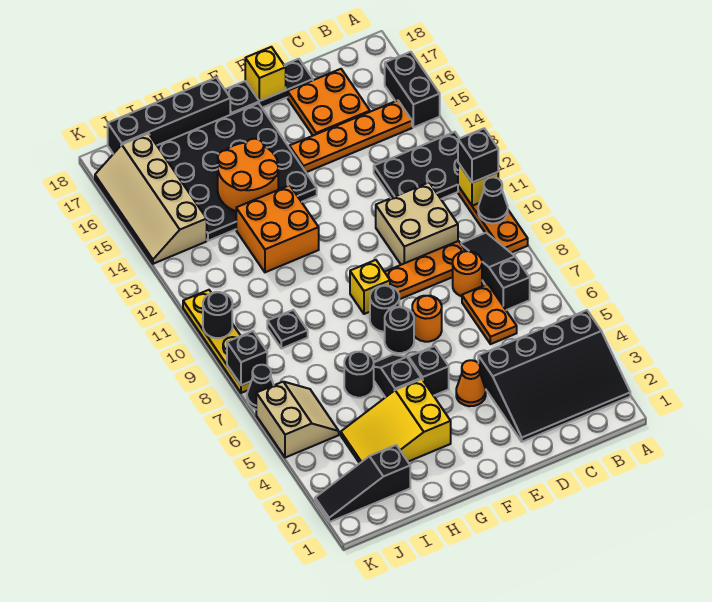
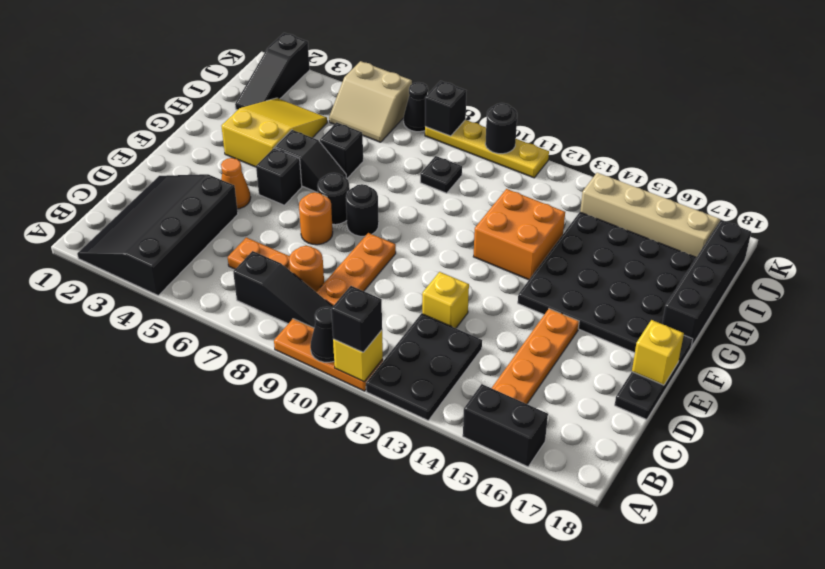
tan brick C10:D11 level 1 -> none
orange plate C16:D17 level 1 -> none
yellow brick F9 level 1 -> yellow brick D12 level 1
orange round brick G14:H15 level 2 -> none
black round brick H6 level 1 -> black brick H6 level 1
black slope I2:K2 level 1 top I -> black slope I2:K2 level 1 top K

